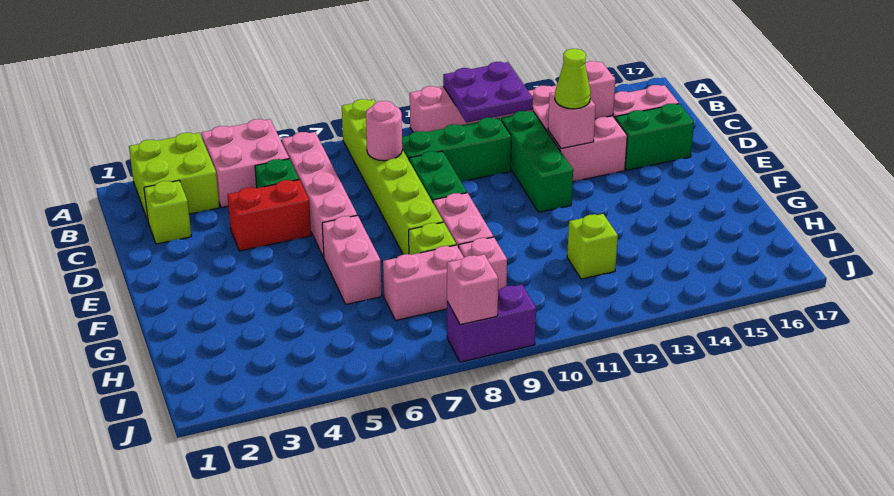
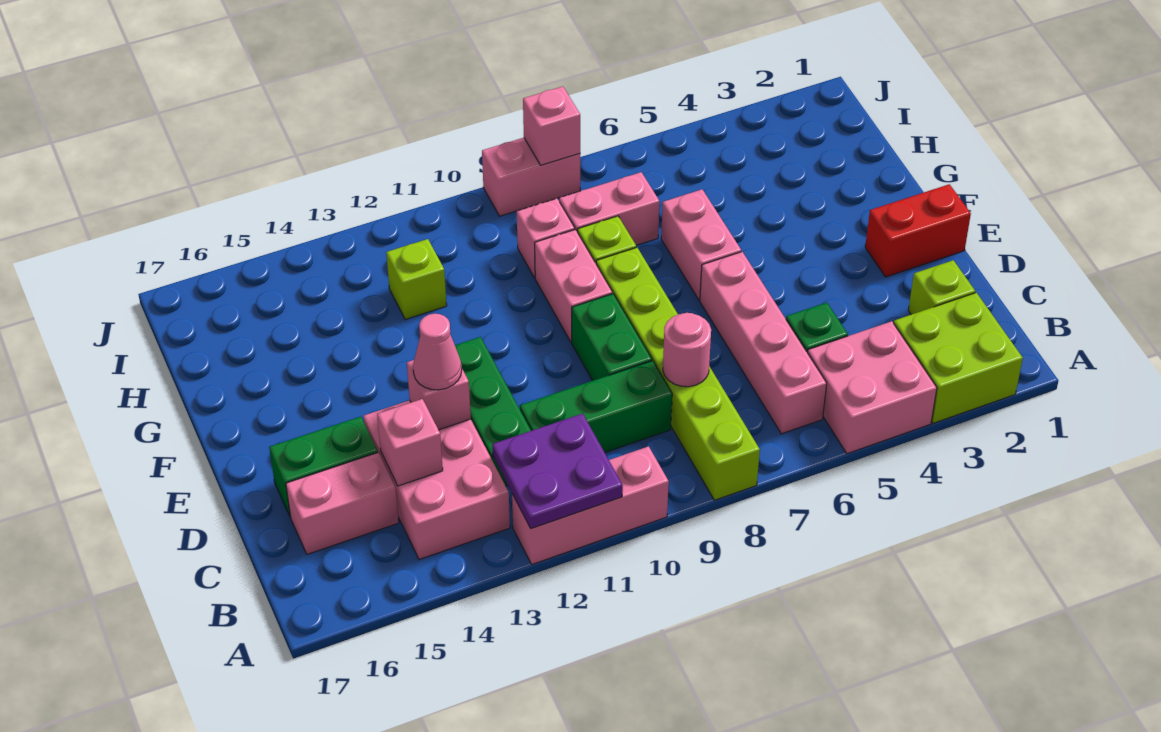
red brick D4:D5 level 1 -> red brick E1:E2 level 1
lime cone D13 level 3 -> pink cone D13 level 3
purple brick J8:J9 level 1 -> pink brick J8:J9 level 1

